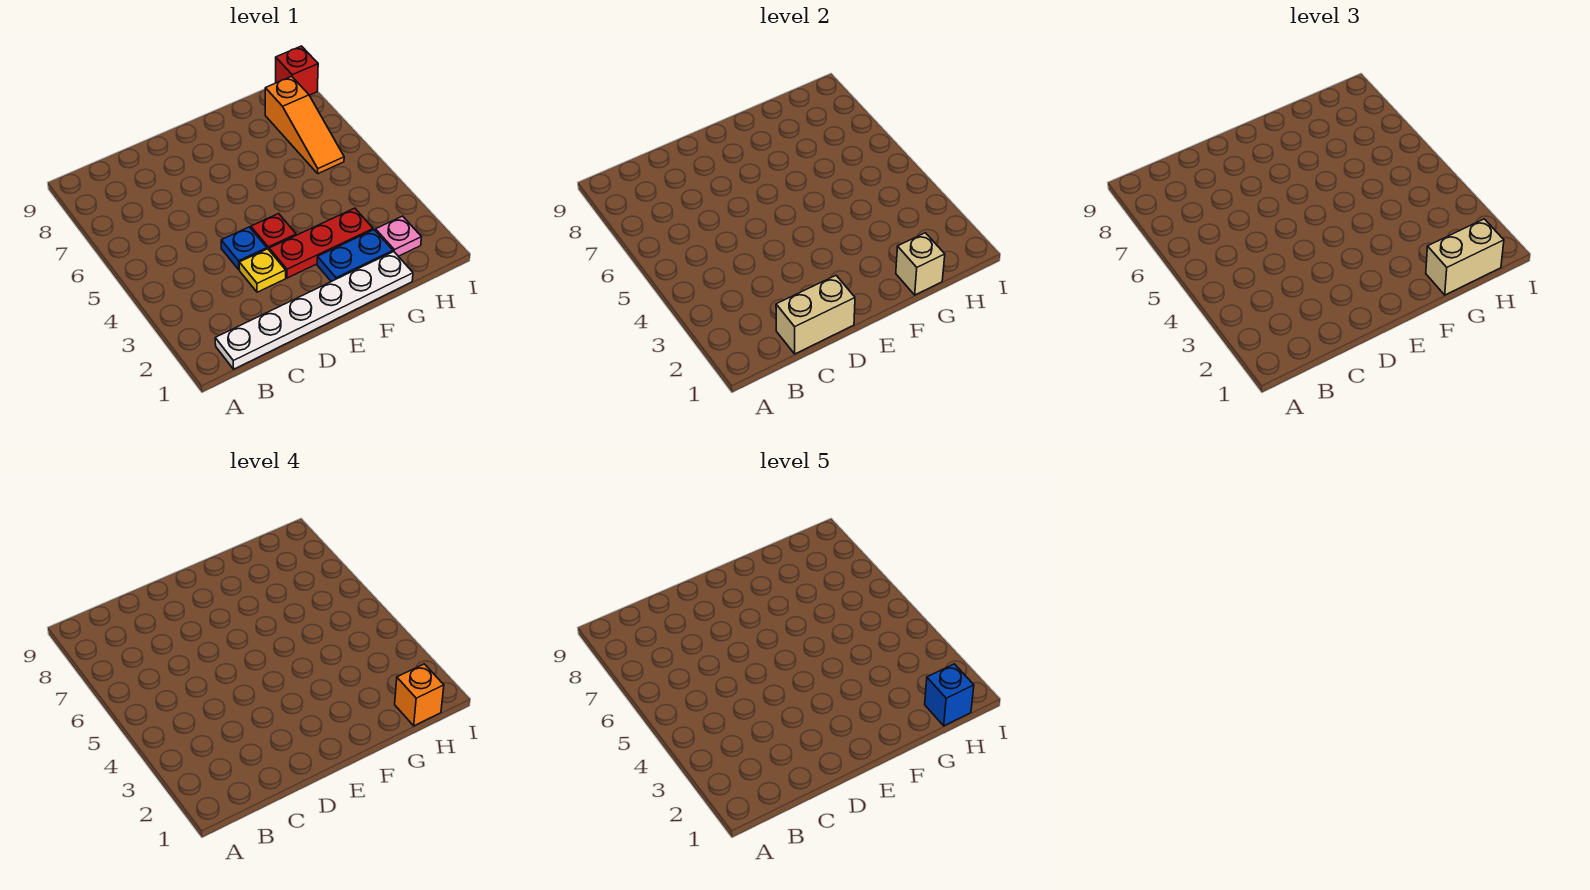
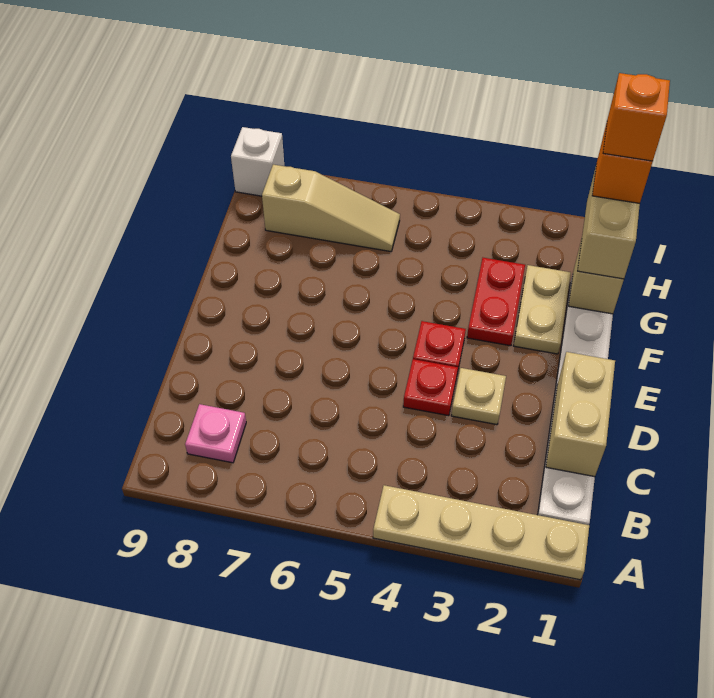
none -> tan plate A1:A4 level 1
yellow plate D3 level 1 -> tan plate D3 level 1
blue plate D4 level 1 -> red plate D4 level 1
red plate E3:G3 level 1 -> red plate F3:G3 level 1
blue plate F2:G2 level 1 -> tan plate F2:G2 level 1
blue brick H1 level 5 -> orange brick H1 level 5
pink plate H2 level 1 -> pink plate B8 level 1
orange slope H6:H8 level 1 top 8 -> tan slope H6:H8 level 1 top 8
red brick I9 level 1 -> white brick I9 level 1

